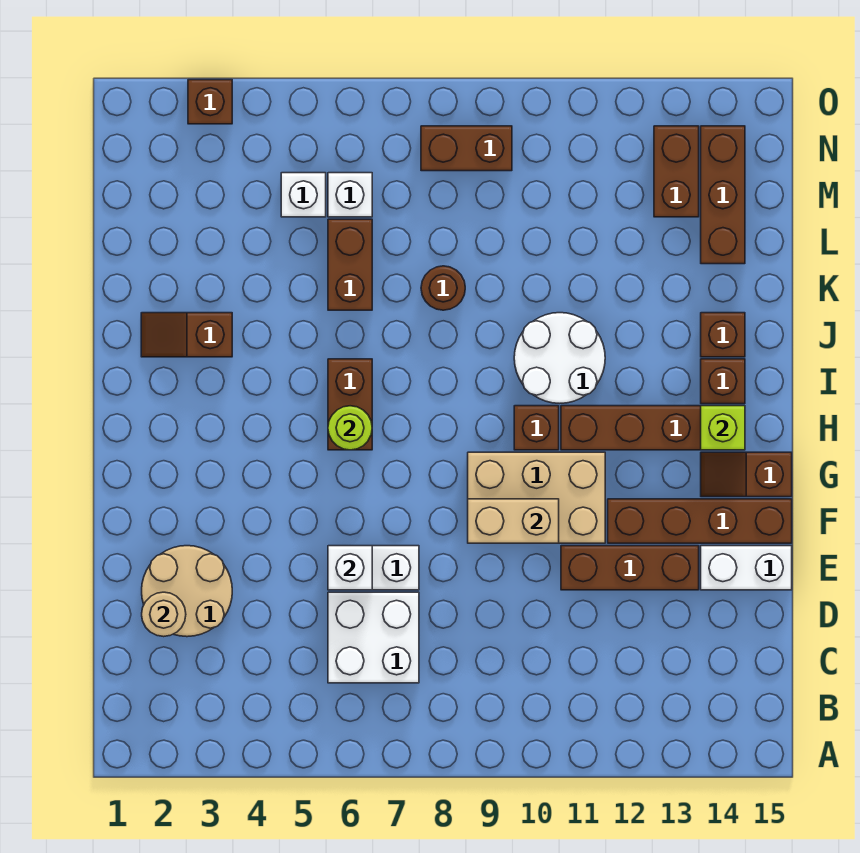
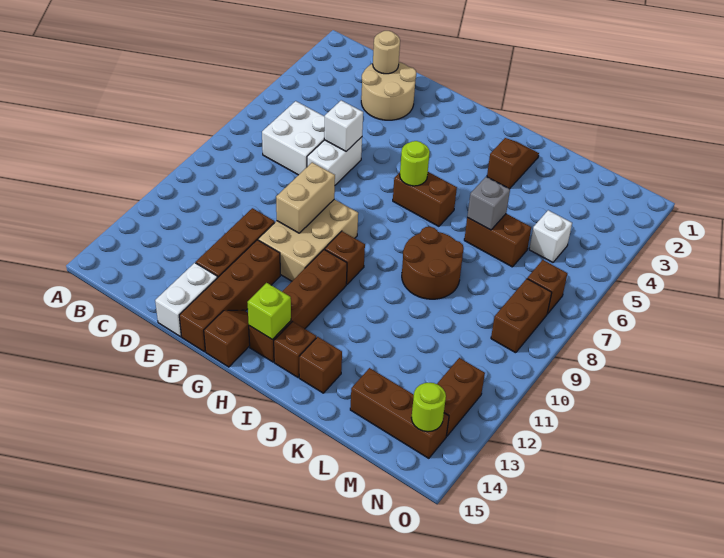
white round brick I10:J11 level 1 -> none
none -> grey brick K6 level 2
brown round brick K8 level 1 -> brown round brick J8:K9 level 1
white brick M6 level 1 -> none
brown brick M13:N13 level 1 -> brown brick N12:N13 level 1
none -> lime round brick N14 level 2
brown brick O3 level 1 -> brown brick N7 level 1

